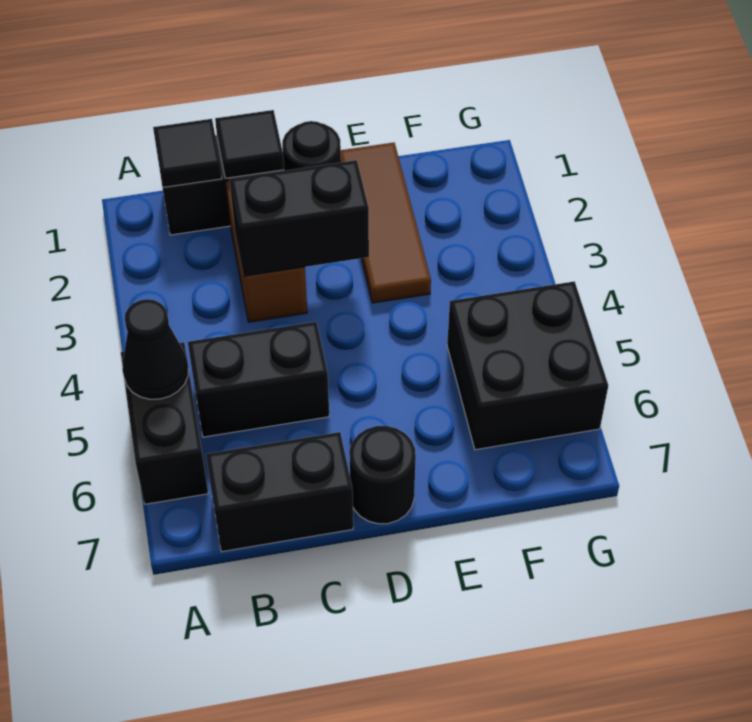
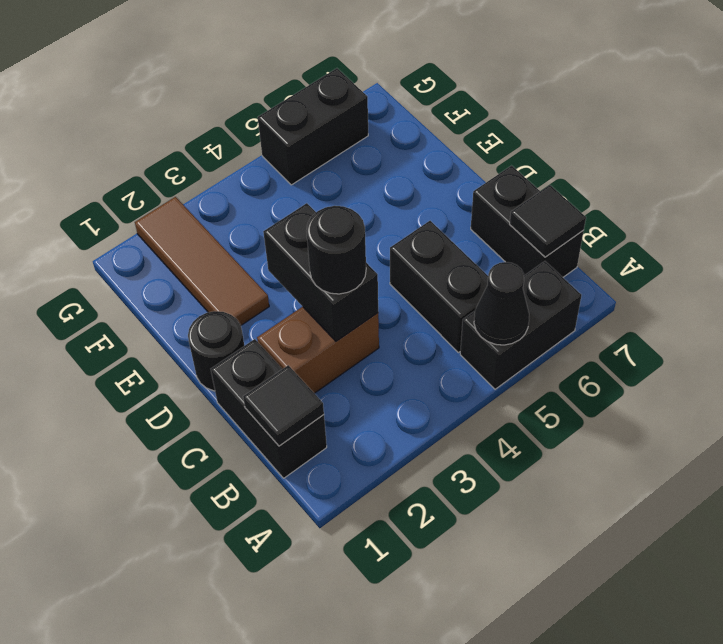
black tile C1 level 2 -> black tile B7 level 2
black round brick D7 level 1 -> black round brick C3 level 3
brown tile E1:E3 level 1 -> brown tile E2:G2 level 1
black brick F5:G6 level 1 -> black brick G5:G6 level 1

